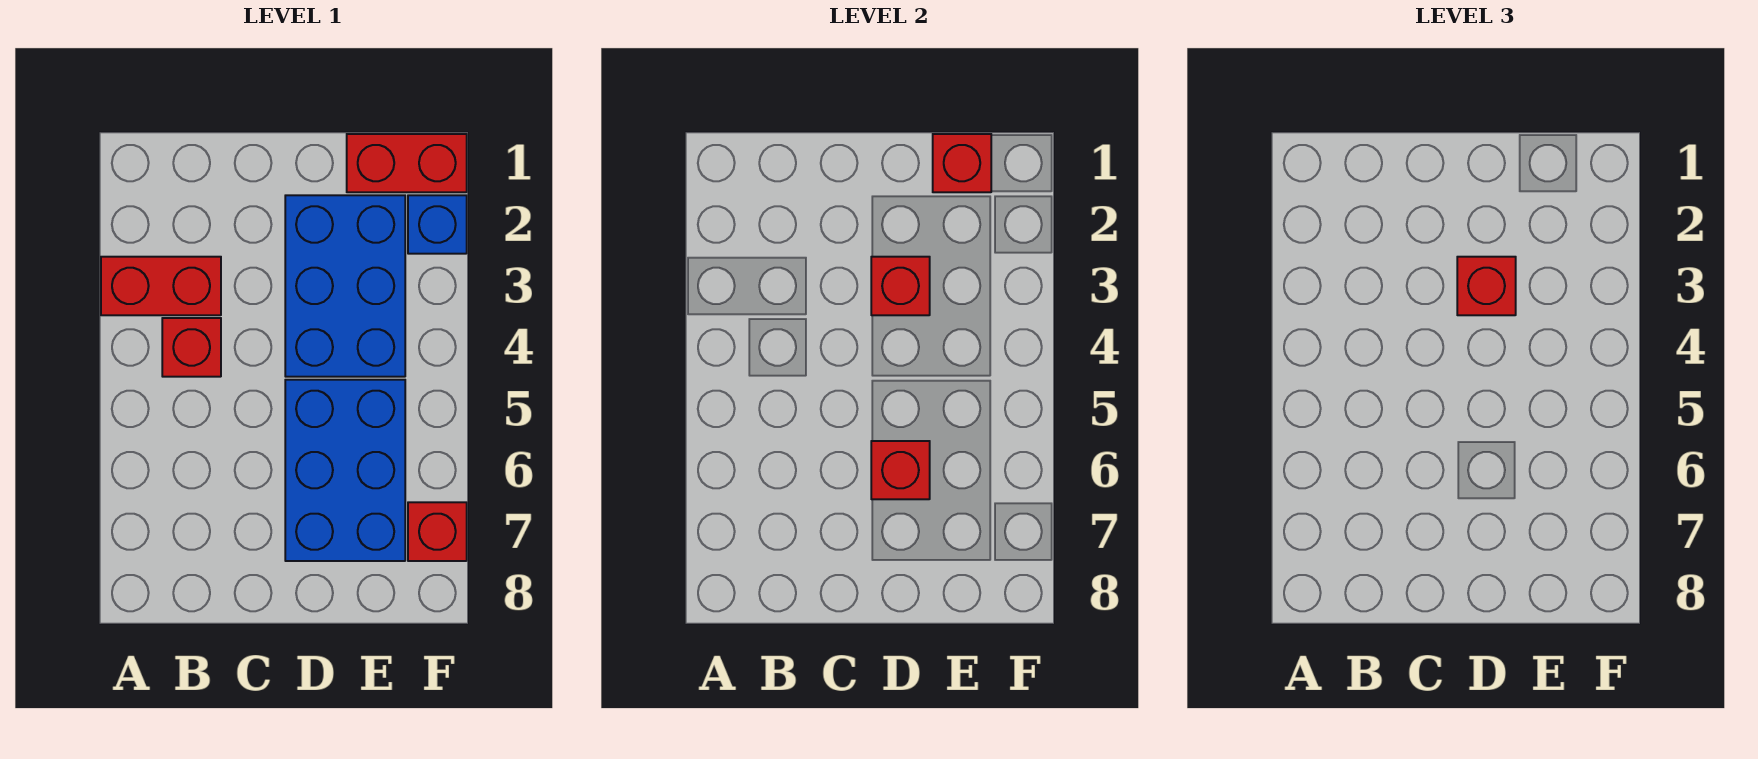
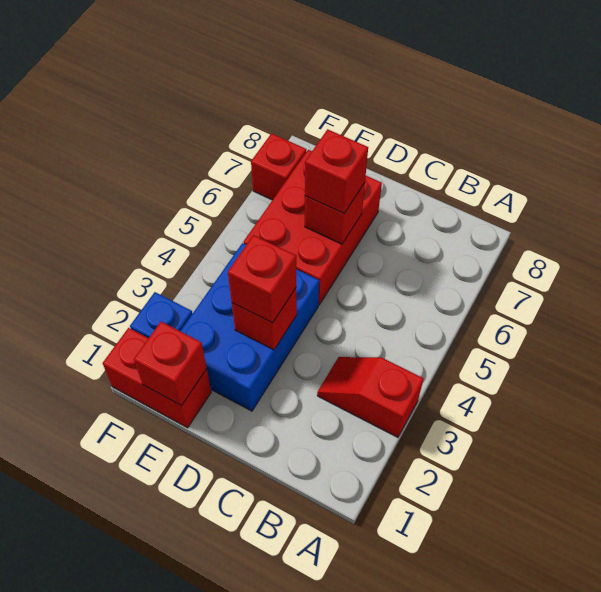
red brick A3:B3 level 1 -> red slope A3:B3 level 1 top A
red brick B4 level 1 -> red brick D6 level 3
blue brick D5:E7 level 1 -> red brick D5:E7 level 1

